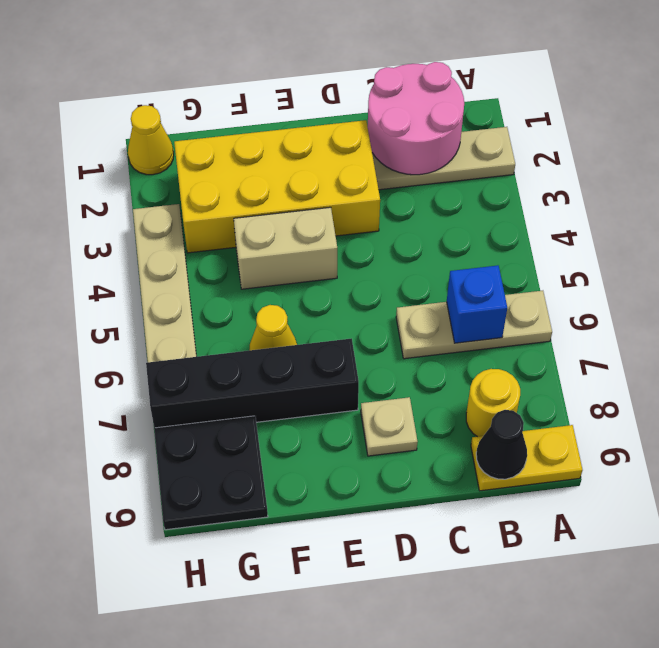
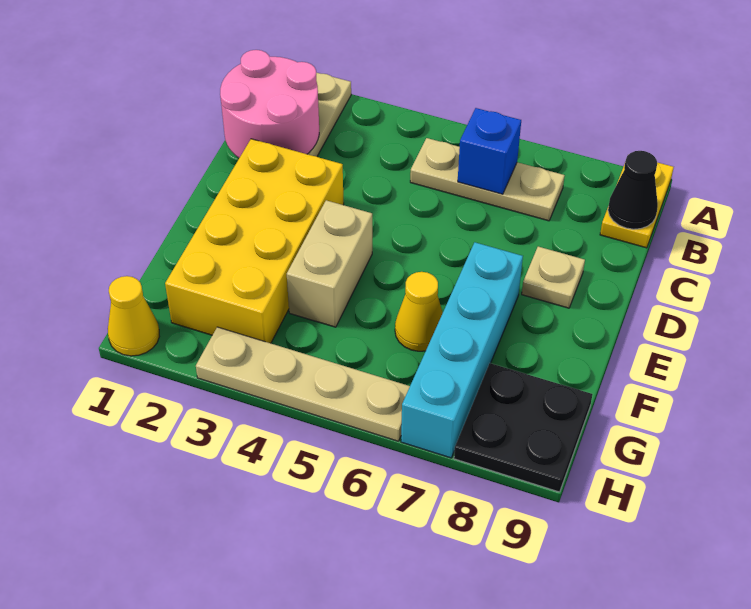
tan plate A6:C6 level 1 -> tan plate B5:B7 level 1
yellow round brick B8 level 1 -> none
black brick E7:H7 level 1 -> cyan brick E7:H7 level 1

